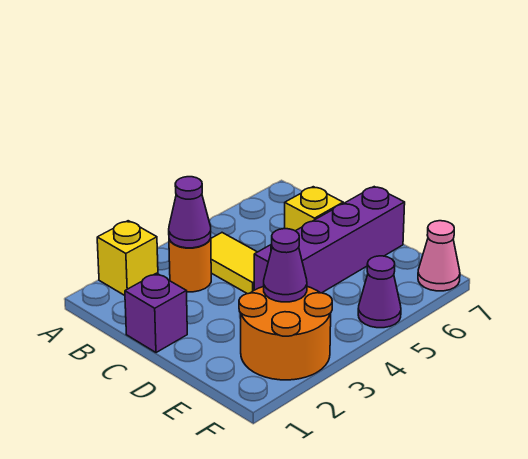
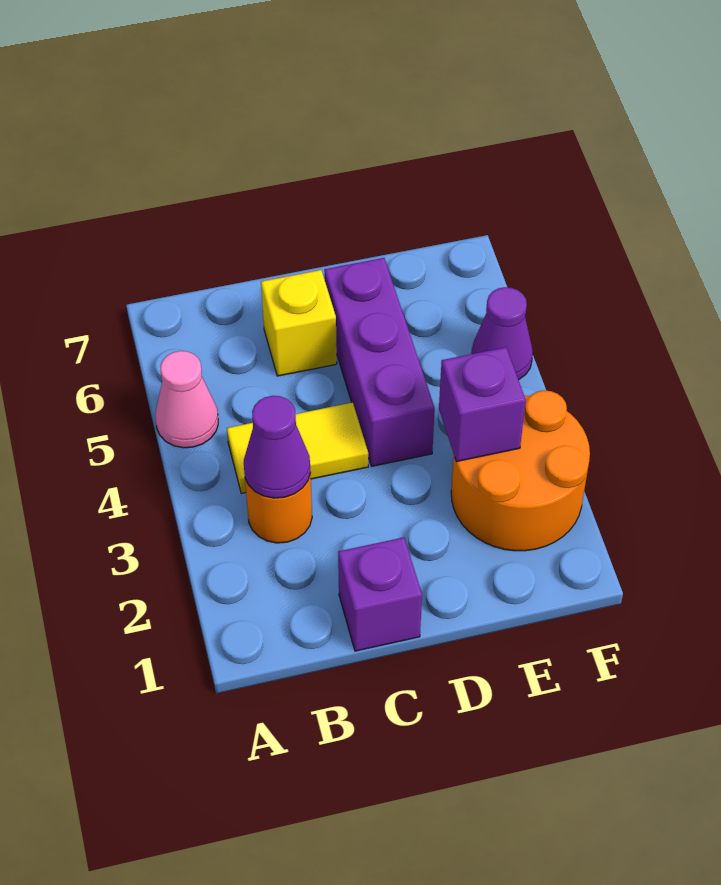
yellow brick A2 level 1 -> none
purple brick D4:D7 level 1 -> purple brick D4:D6 level 1
purple cone E3 level 2 -> purple brick E3 level 2
pink cone F7 level 1 -> pink cone A5 level 1

